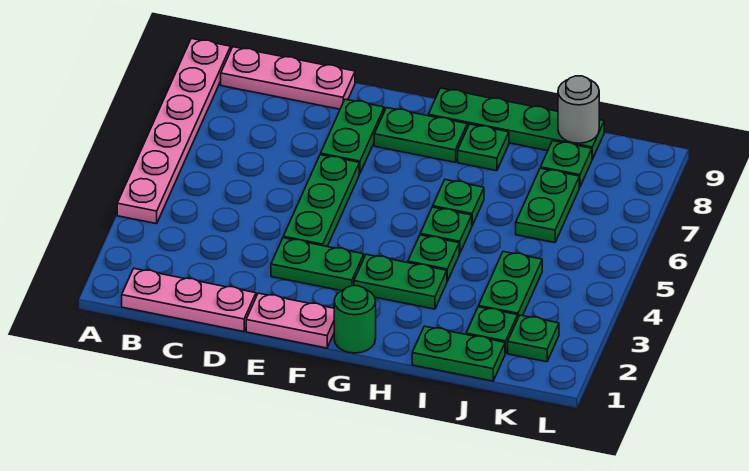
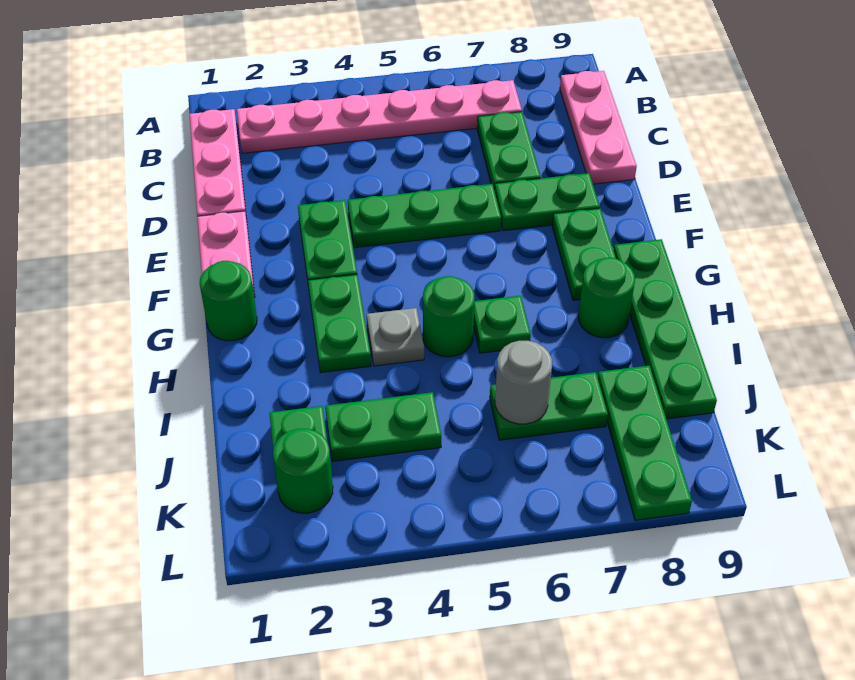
pink plate A4:A9 level 1 -> pink plate B2:B7 level 1
green plate H4 level 1 -> grey plate H4 level 1
green plate H5 level 1 -> green round brick H5 level 1
green plate H8 level 1 -> green round brick H8 level 1
green plate I1:J1 level 1 -> green plate C7:D7 level 1
green plate J8 level 1 -> green plate J8:L8 level 1
grey round brick J9 level 2 -> grey round brick J6 level 2
green plate K2 level 1 -> green round brick K2 level 1

